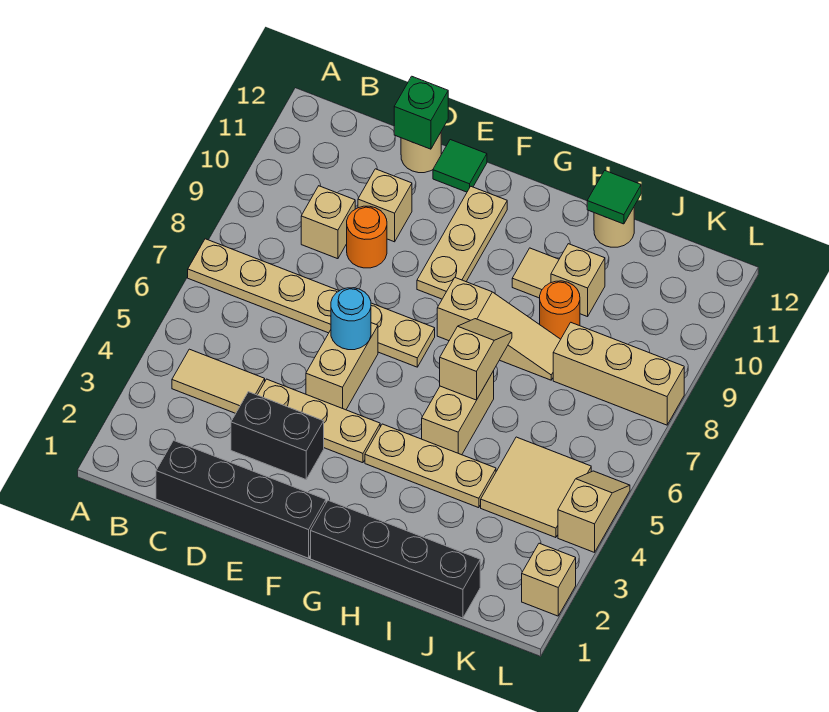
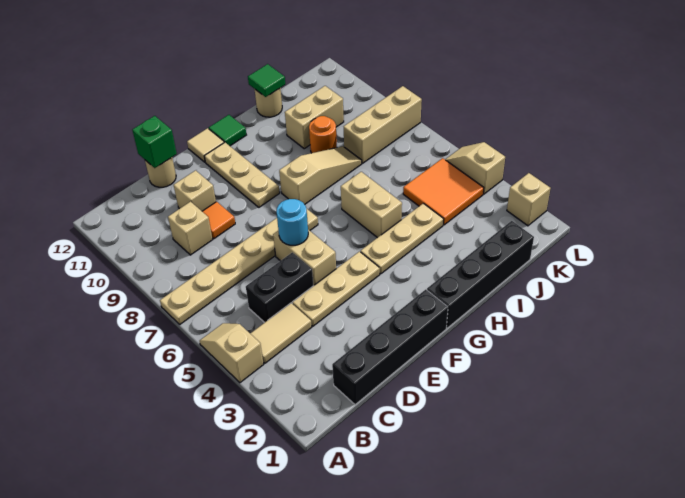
black brick D3:E3 level 1 -> black brick C5:D5 level 1
orange round brick D9 level 1 -> orange tile D9 level 1
green tile E12 level 1 -> green tile G12 level 1
tan slope H6:H7 level 2 top 6 -> tan slope A4:A5 level 1 top 4
tan tile H10 level 1 -> tan tile F12 level 1
tan brick I10 level 1 -> tan brick I10:J10 level 1
tan tile J4:K5 level 1 -> orange tile J4:K5 level 1

